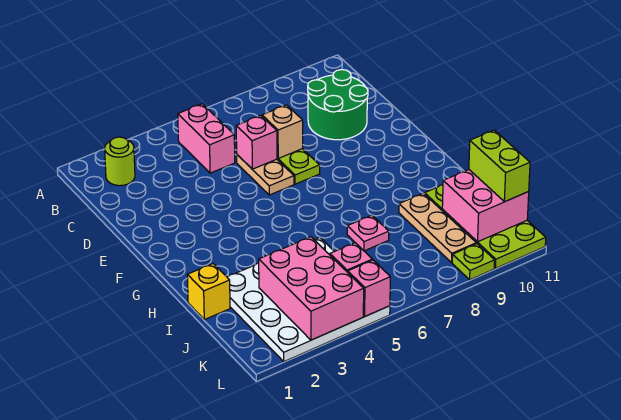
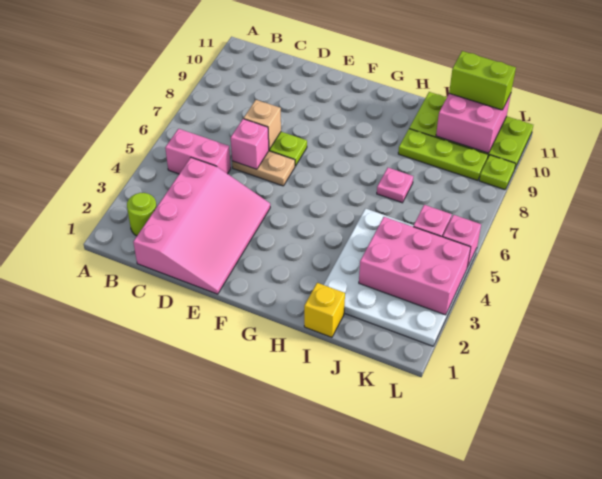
none -> pink slope C1:E4 level 1 top C
green round brick C9:D10 level 1 -> none
tan plate I9:K9 level 1 -> lime plate I9:K9 level 1

